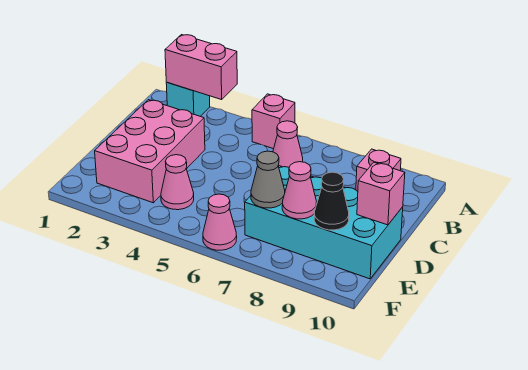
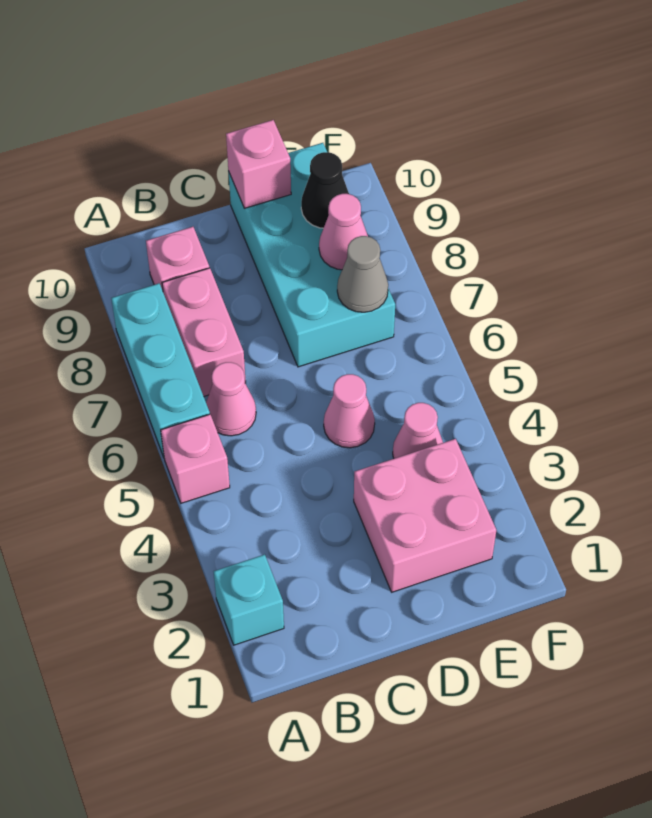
pink brick A2:A3 level 2 -> pink brick B7:B8 level 1
none -> cyan brick A6:A8 level 1
pink brick C2:E3 level 1 -> pink brick D2:E3 level 1
pink cone F6 level 1 -> pink cone D5 level 1

